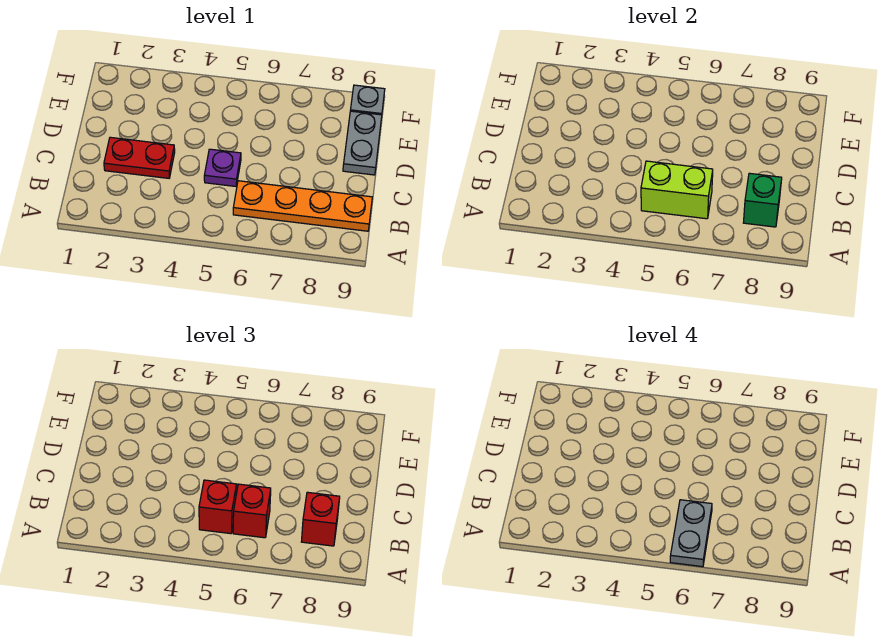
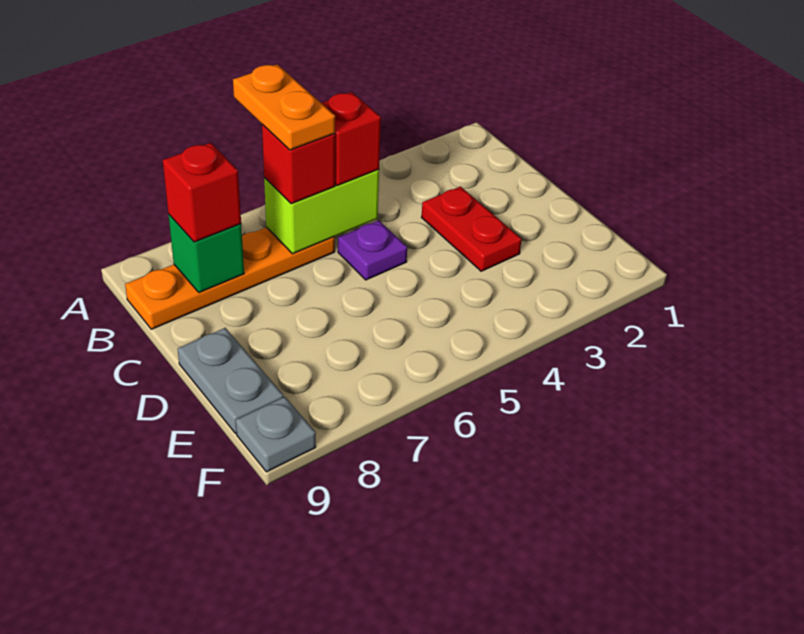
grey plate A6:B6 level 4 -> orange plate A6:B6 level 4
red plate C2:C3 level 1 -> red plate C3:D3 level 1

